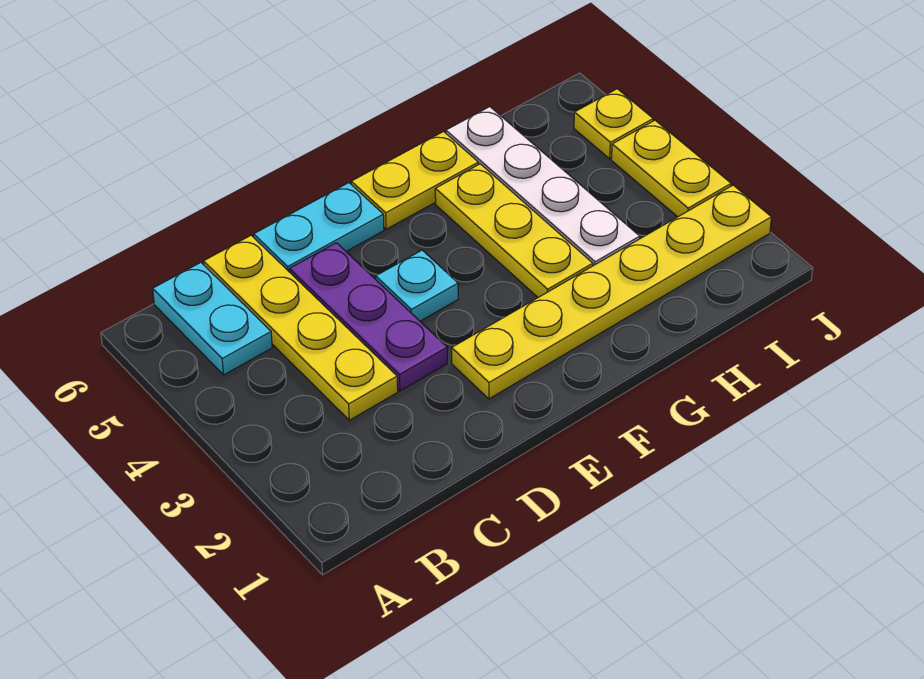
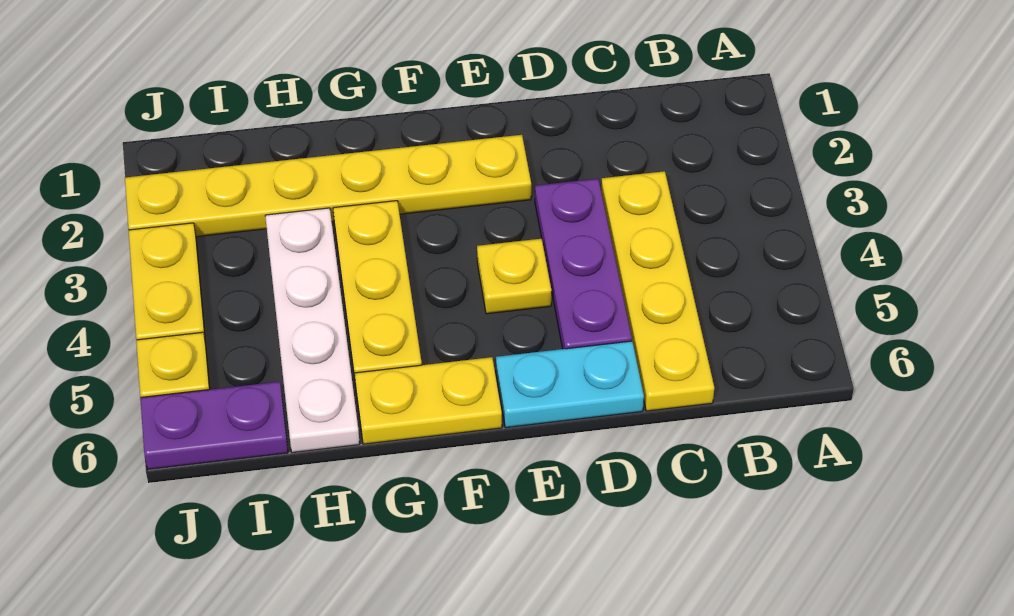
cyan plate B5:B6 level 1 -> none
cyan plate E4 level 1 -> yellow plate E4 level 1
none -> purple plate I6:J6 level 1

